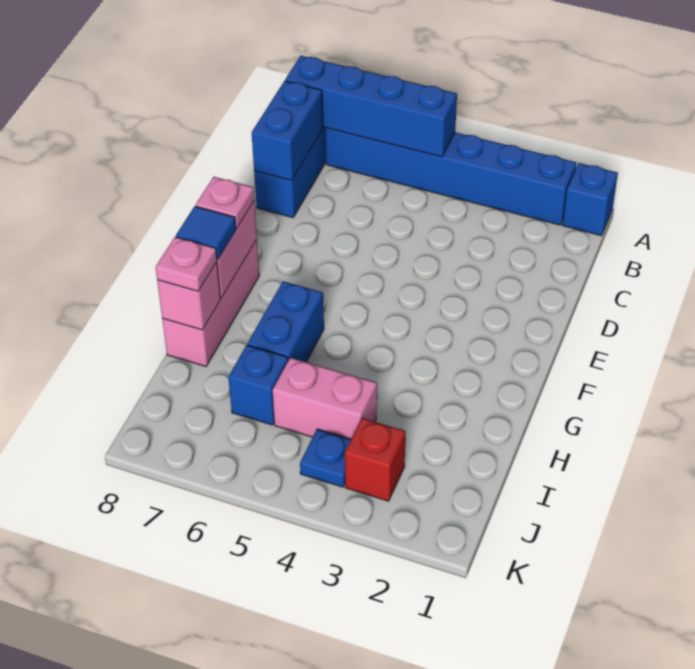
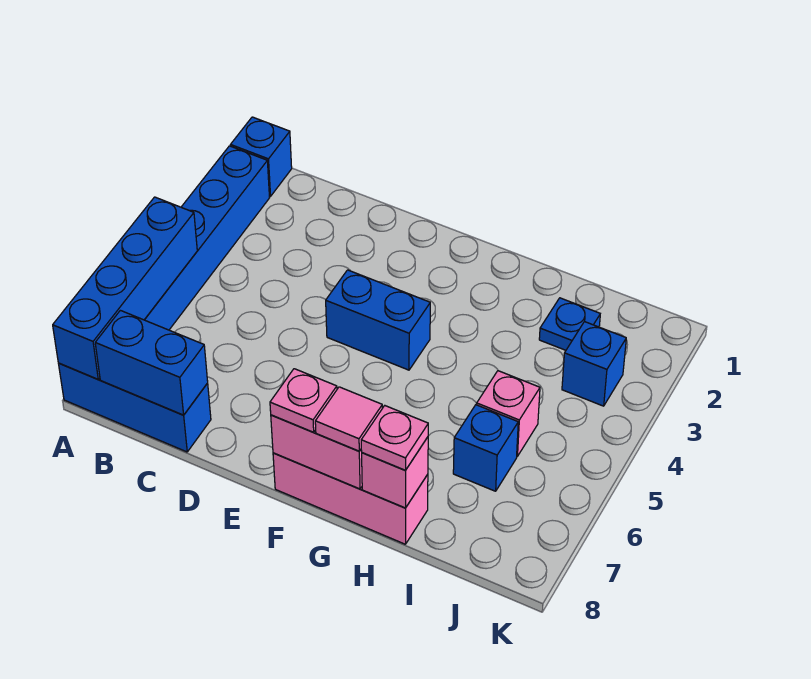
blue brick G6:H6 level 1 -> blue brick E4:F4 level 1
blue tile G8 level 3 -> pink tile G8 level 3
pink brick I4:I5 level 1 -> pink brick I5 level 1
red brick J3 level 1 -> blue brick J3 level 1
blue plate J4 level 1 -> blue plate I2 level 1

